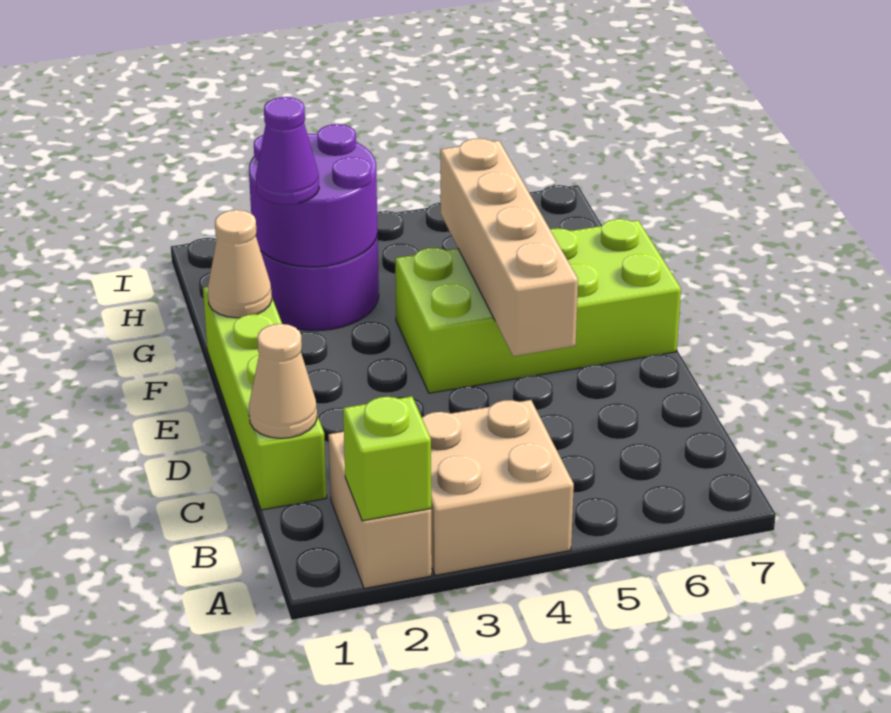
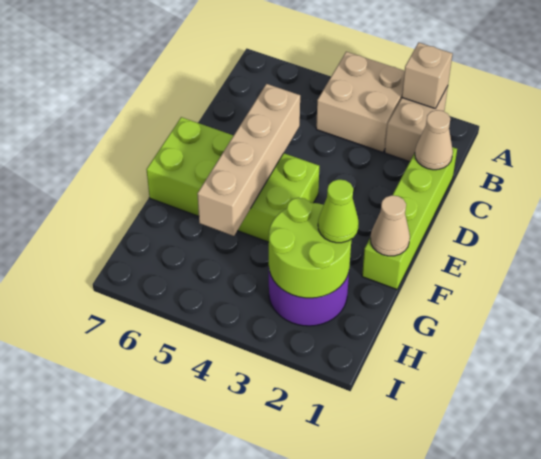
lime brick A2 level 2 -> tan brick A2 level 2
purple round brick G2:H3 level 2 -> lime round brick G2:H3 level 2
purple cone G2 level 3 -> lime cone G2 level 3

